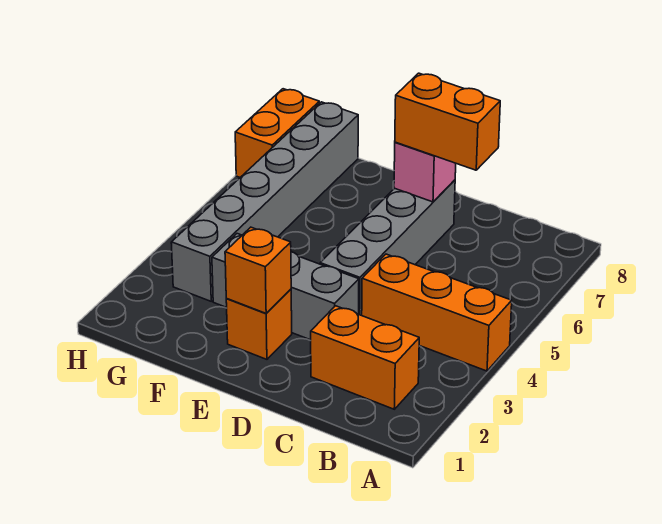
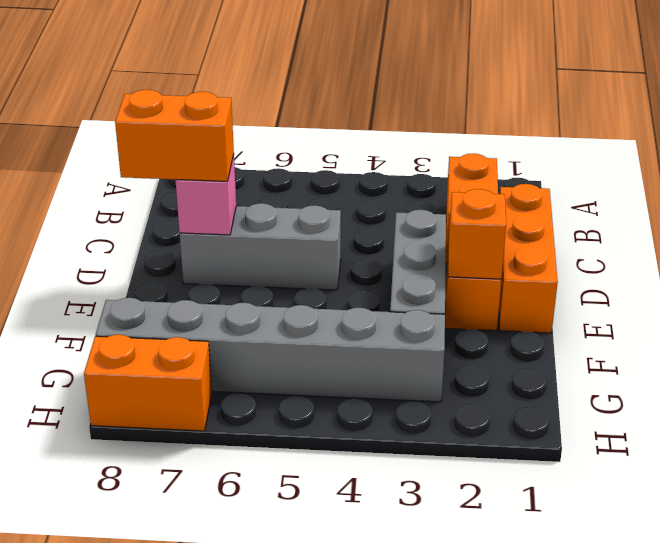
orange brick A4:C4 level 1 -> orange brick C1:E1 level 1
orange brick C7:D7 level 3 -> orange brick D7:D8 level 3
grey brick D4:D7 level 1 -> grey brick D5:D7 level 1

